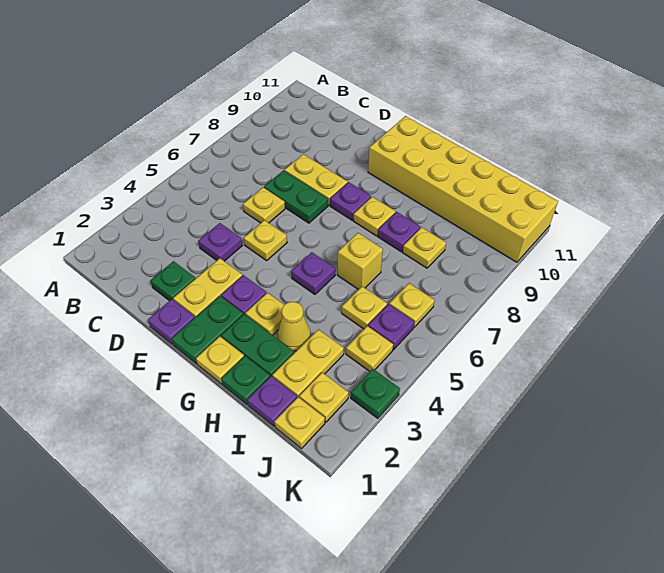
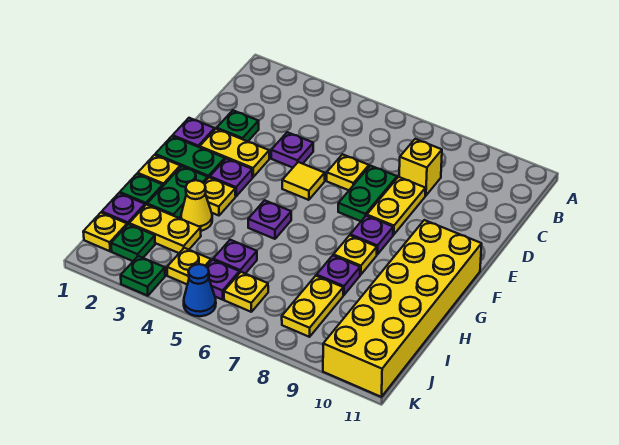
yellow plate E5 level 1 -> yellow tile E5 level 1
yellow brick H6 level 1 -> yellow brick C8 level 1
yellow plate I5 level 1 -> purple plate I5 level 1
yellow plate I8 level 1 -> yellow plate I8:J8 level 1
yellow plate J2 level 1 -> green plate J2 level 1
none -> blue cone K5 level 1

